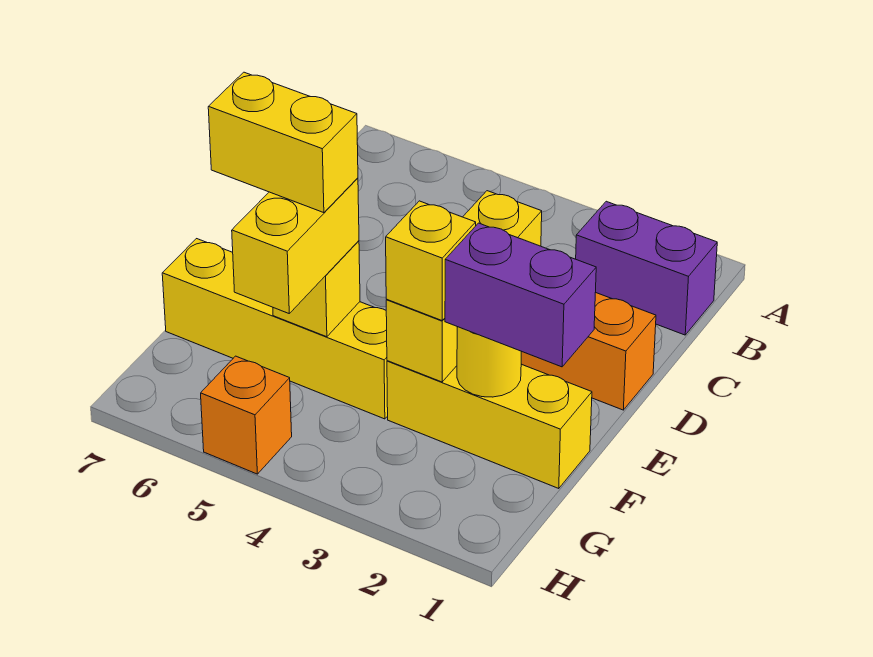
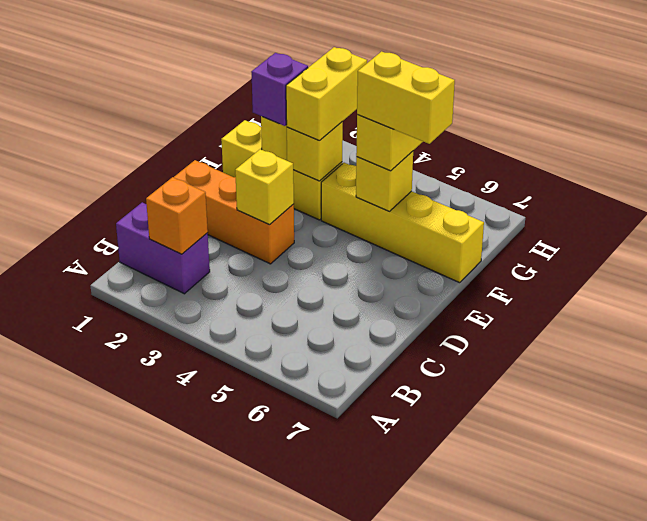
purple brick F1:F2 level 3 -> purple brick F2 level 3
yellow brick F3 level 3 -> yellow brick F3:G3 level 3
orange brick H5 level 1 -> orange brick B2 level 2

